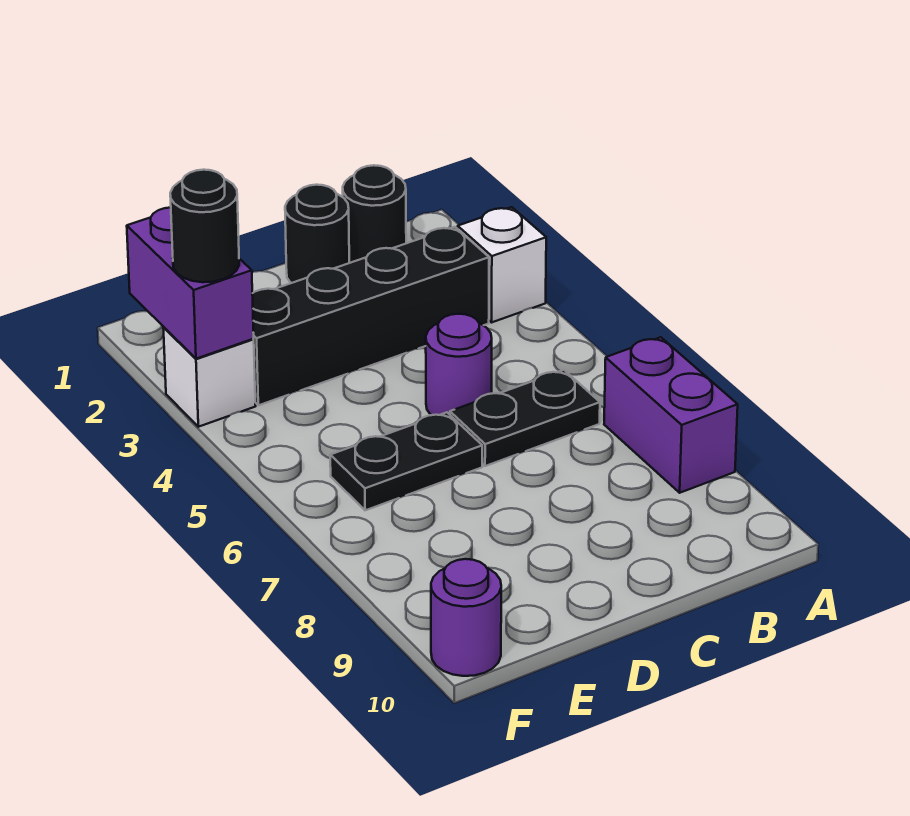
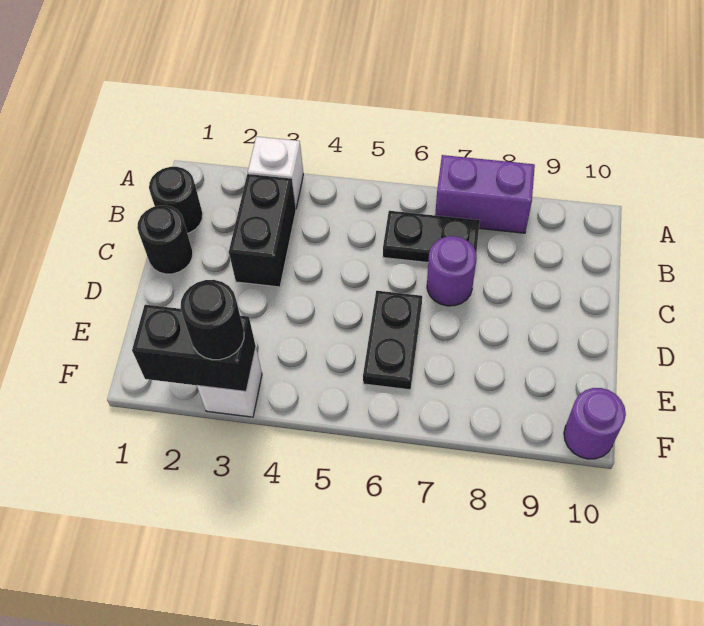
black brick B3:E3 level 1 -> black brick B3:C3 level 1
black plate B6:C6 level 1 -> black plate B6:B7 level 1
purple round brick C5 level 1 -> purple round brick C7 level 1
purple brick F2:F3 level 2 -> black brick F2:F3 level 2

